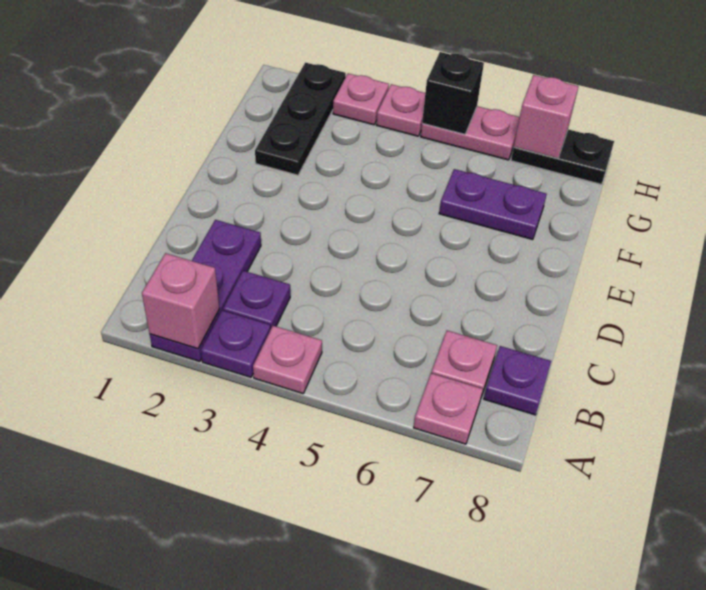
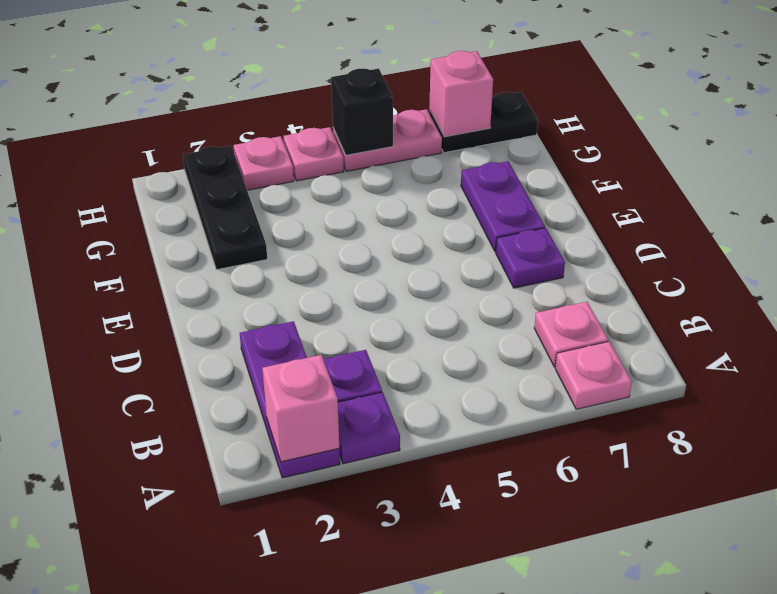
pink plate A4 level 1 -> none
purple plate B8 level 1 -> purple plate D7 level 1
purple plate F6:F7 level 1 -> purple plate E7:F7 level 1

